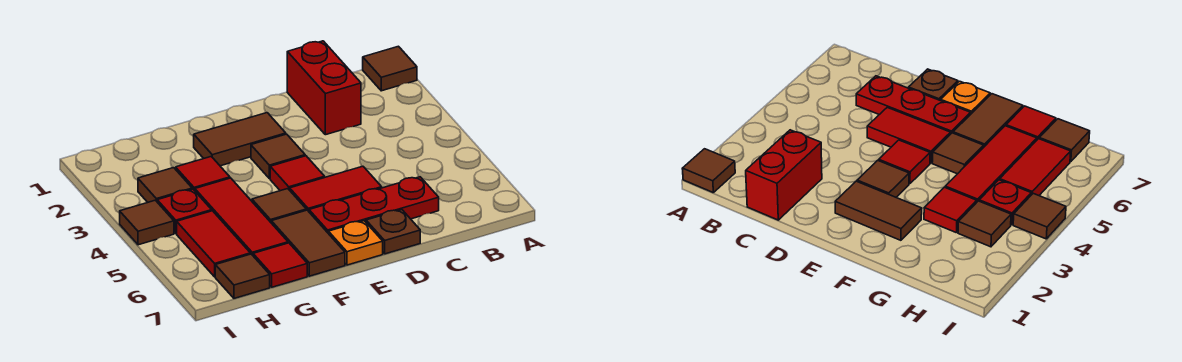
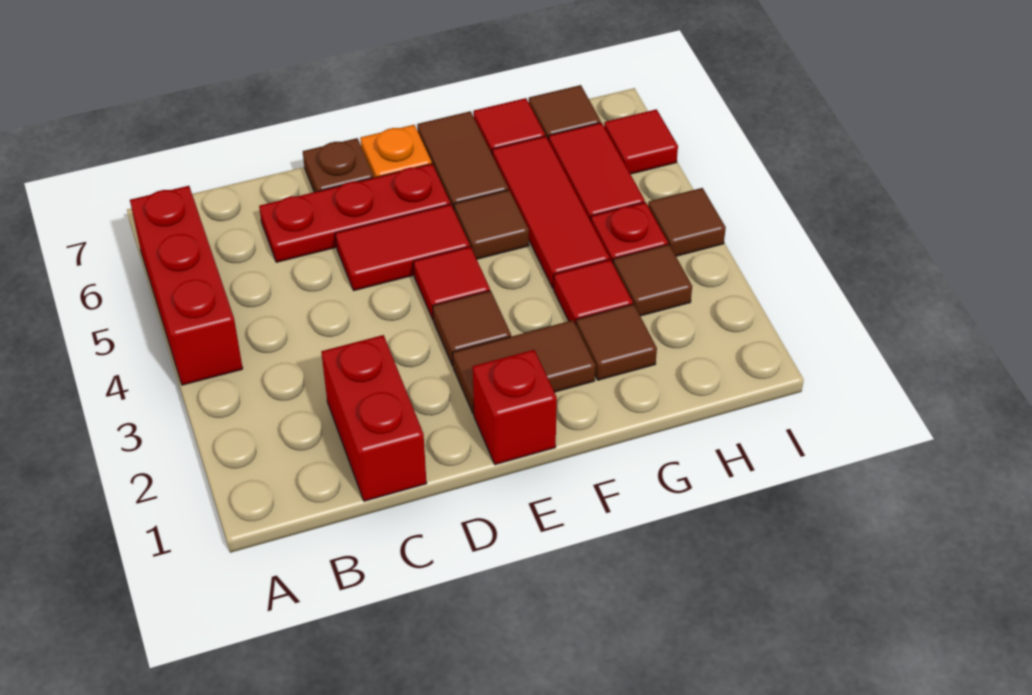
brown tile A1 level 1 -> brown tile G2 level 1
none -> red brick A4:A6 level 1
none -> red brick E1 level 1
none -> red tile I6 level 1

